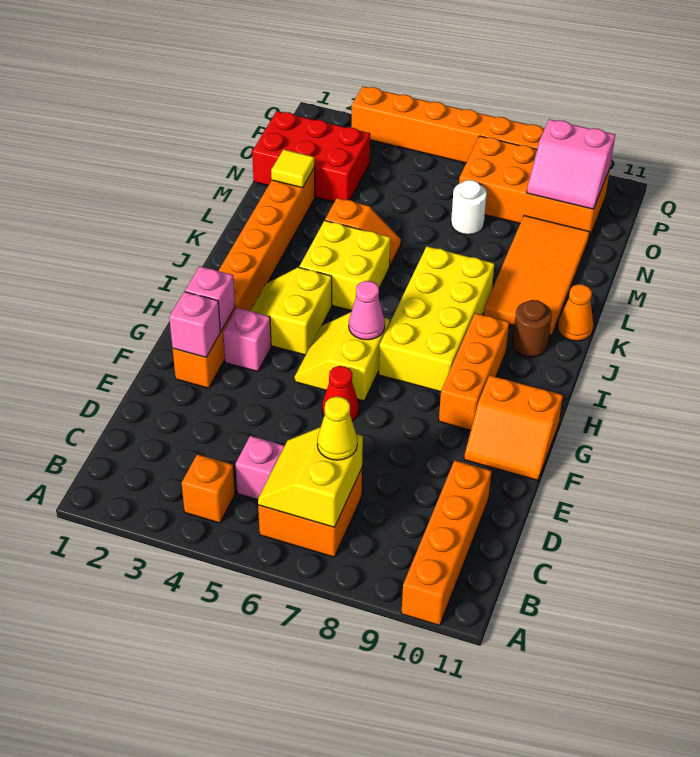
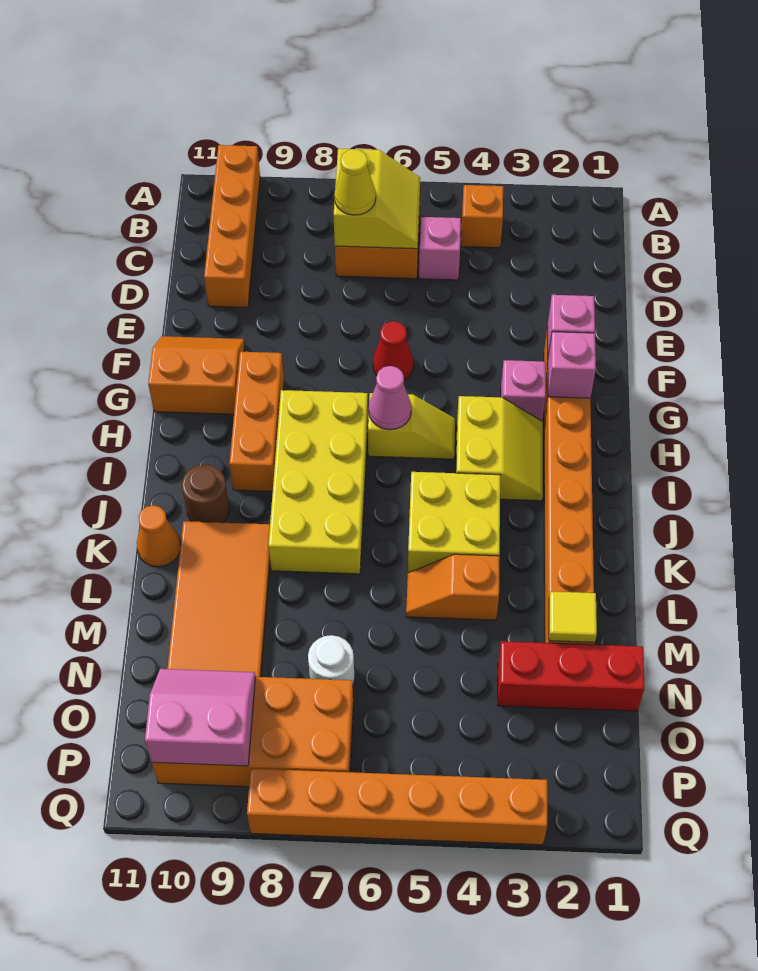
yellow slope G5:H6 level 1 top 6 -> yellow slope H5:H6 level 1 top 6
red brick N1:O3 level 1 -> red brick N1:N3 level 1

